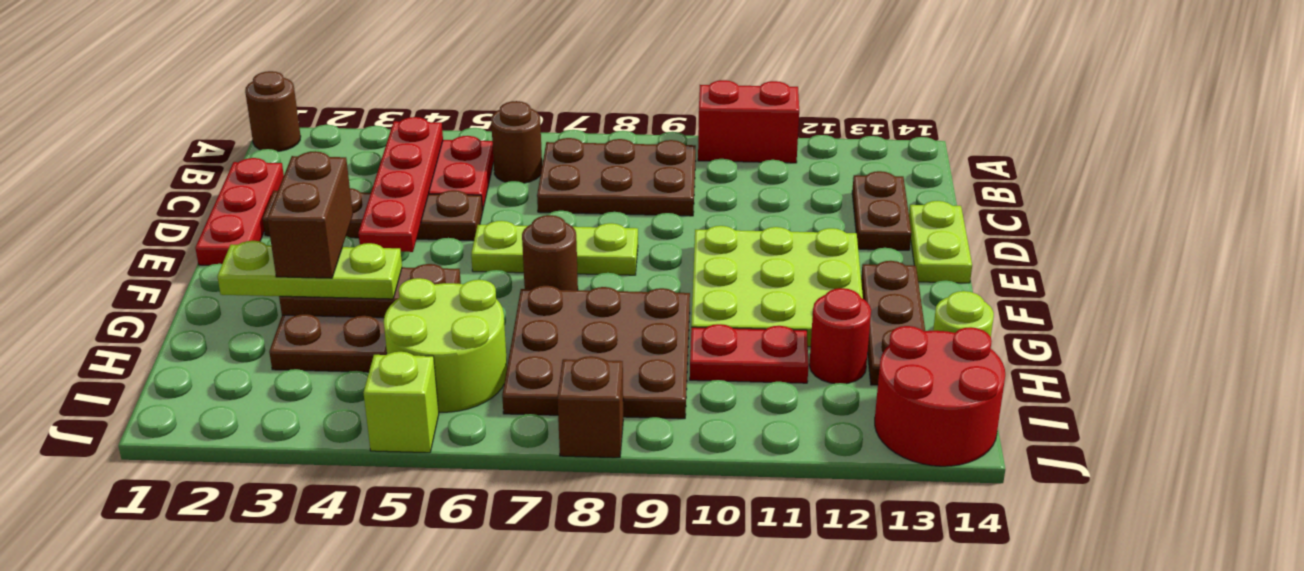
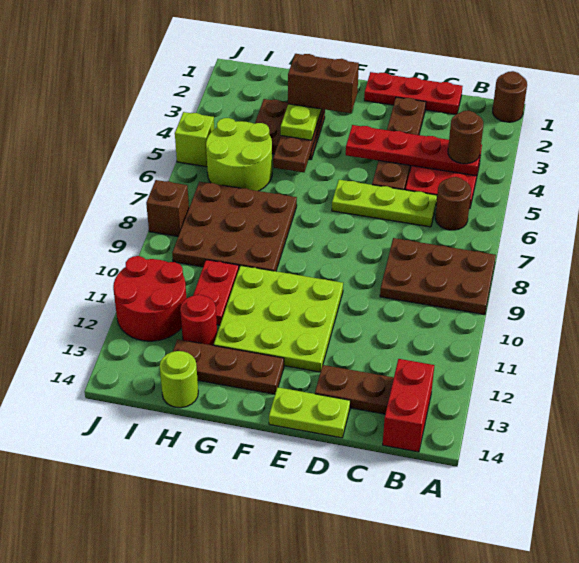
red brick A10:A11 level 1 -> red brick B13:B14 level 1
brown plate B7:C9 level 1 -> brown plate A8:C9 level 1
lime plate E6:E8 level 1 -> lime plate C6:E6 level 1
brown round brick F7 level 1 -> brown round brick B4 level 3
red round brick I13:J14 level 1 -> red round brick I11:J12 level 1

